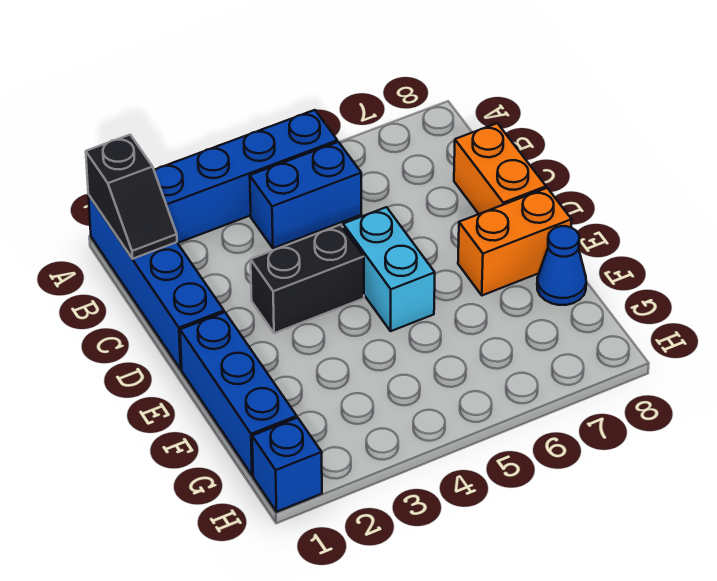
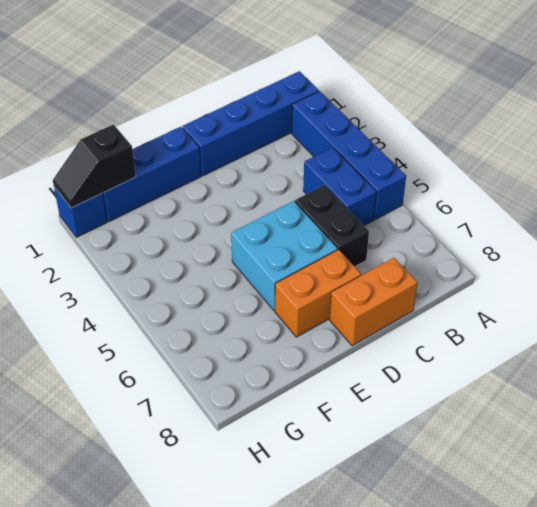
black slope A1:B1 level 2 top A -> black slope G1:H1 level 2 top G
black brick D3:D4 level 1 -> black brick C5:C6 level 1
cyan brick D5:E5 level 1 -> cyan brick D5:E6 level 1
orange brick E7:E8 level 1 -> orange brick D7:E7 level 1
blue cone F8 level 1 -> none

